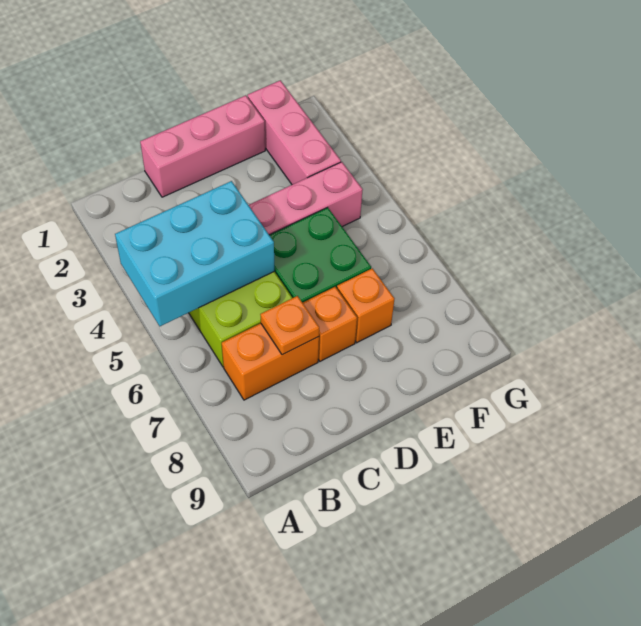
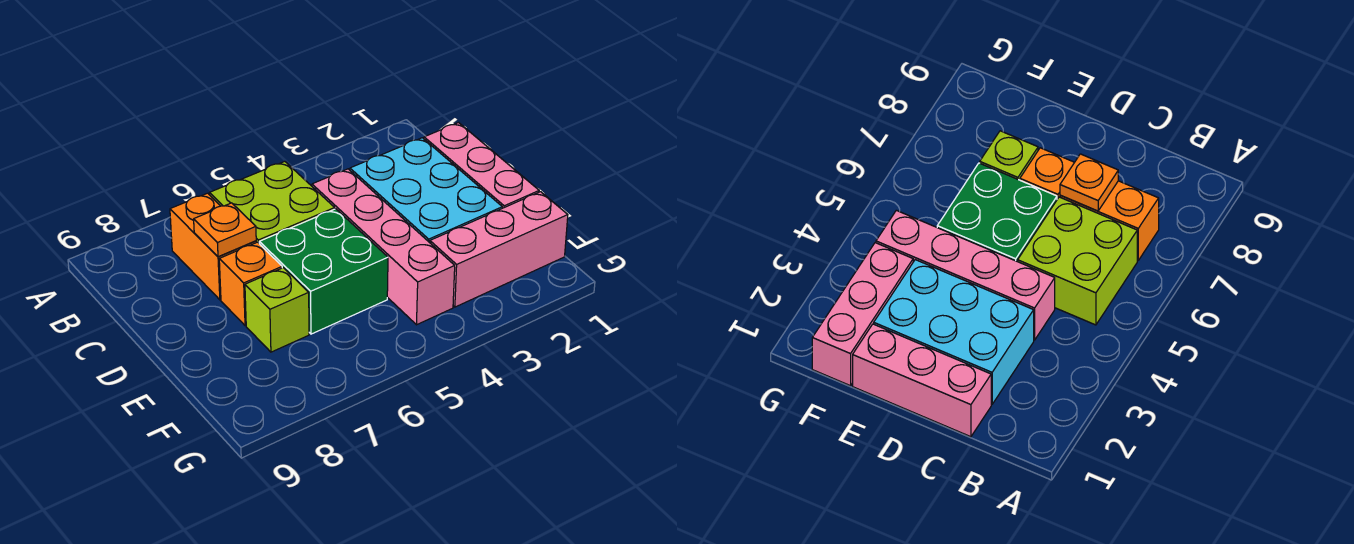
cyan brick A4:C5 level 2 -> cyan brick C2:E3 level 1
orange brick E7 level 1 -> lime brick E7 level 1

